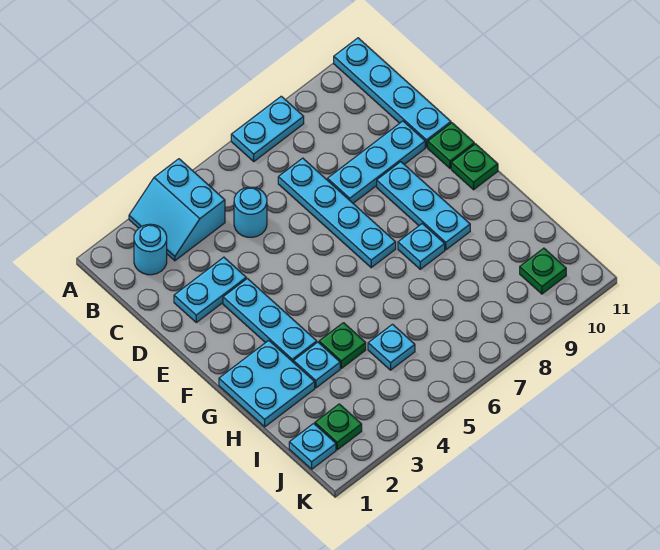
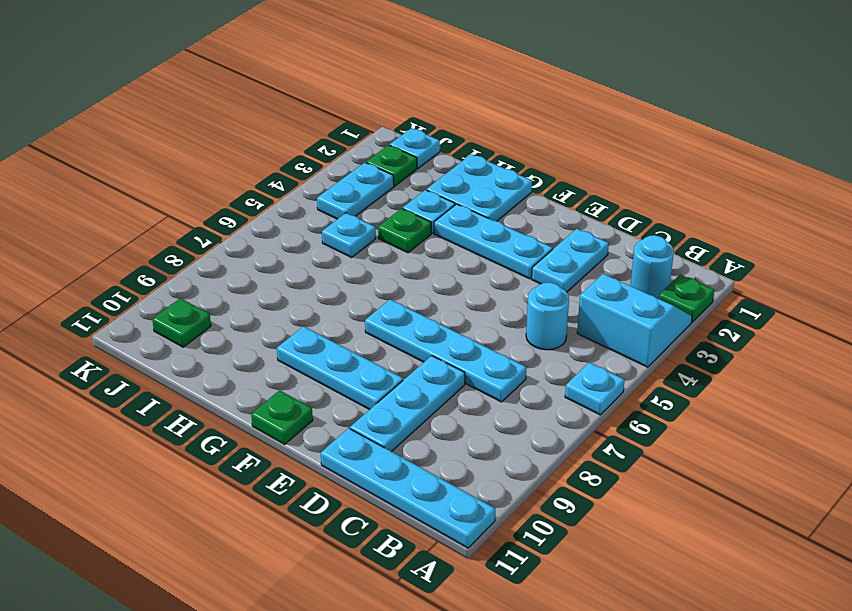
cyan plate A7:A8 level 1 -> cyan plate J3:J4 level 1
green plate E11 level 1 -> green plate A2 level 1
cyan plate G8 level 1 -> cyan plate A6 level 1

